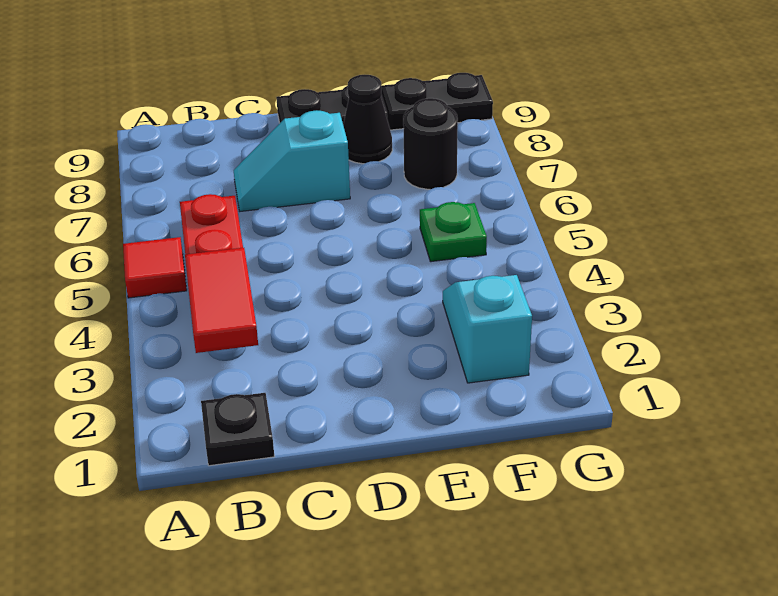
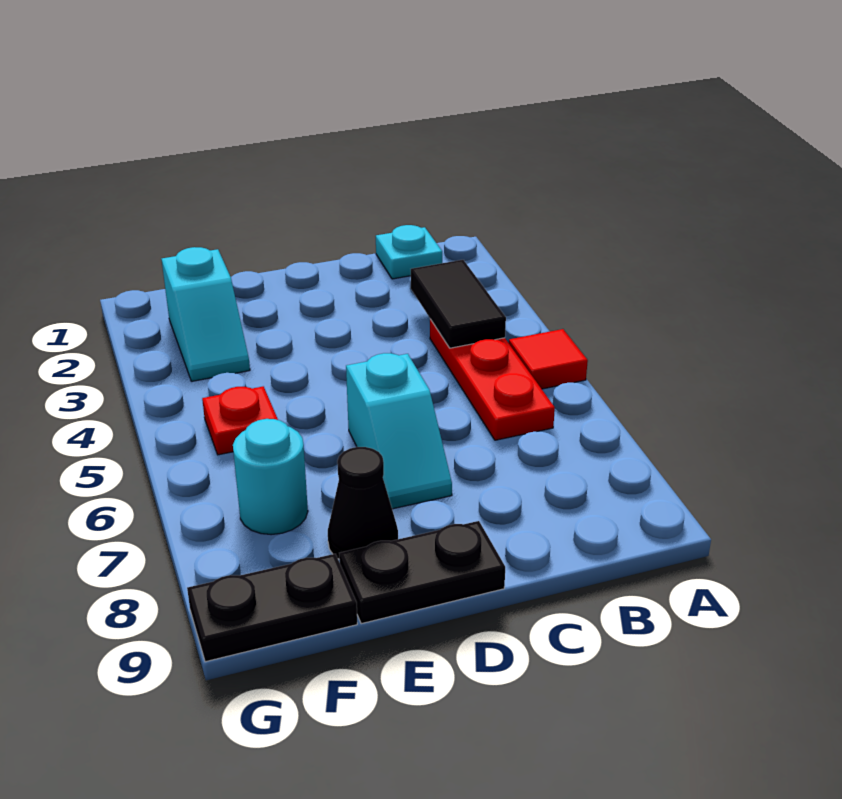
black plate B1 level 1 -> cyan plate B1 level 1
red tile B3:B4 level 2 -> black tile B3:B4 level 2
cyan slope C7:D7 level 1 top D -> cyan slope D6:D7 level 1 top 6
green plate F5 level 1 -> red plate F5 level 1
black round brick F7 level 1 -> cyan round brick F7 level 1

